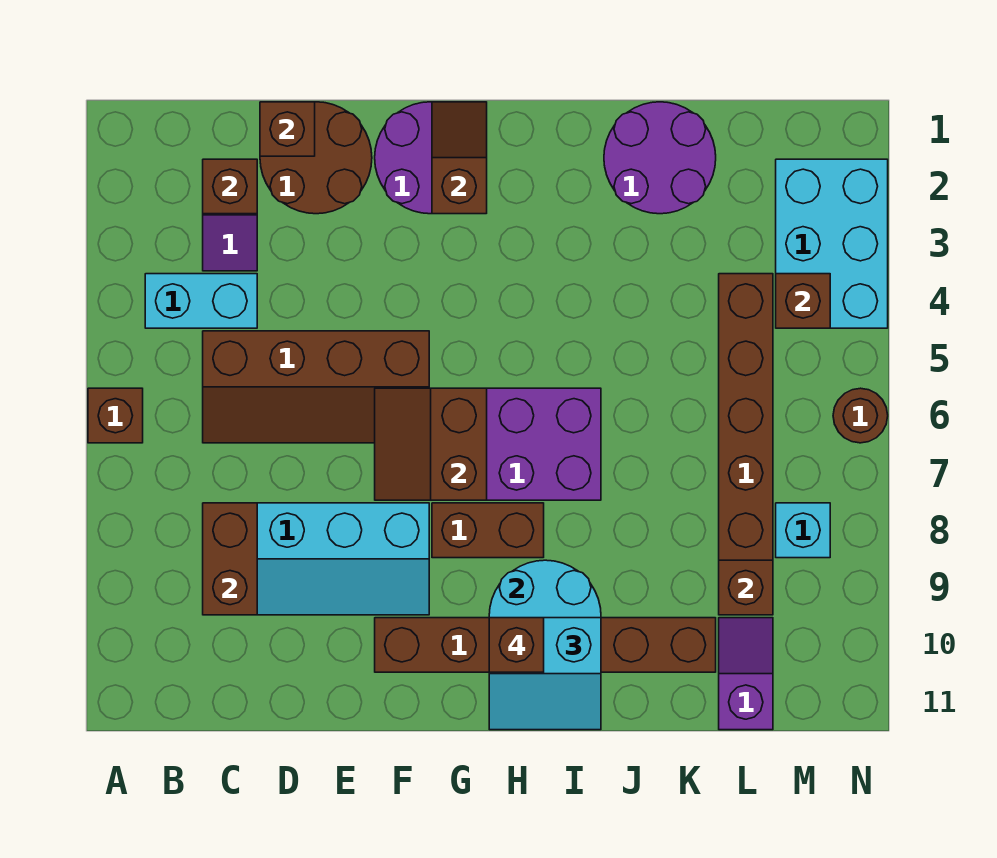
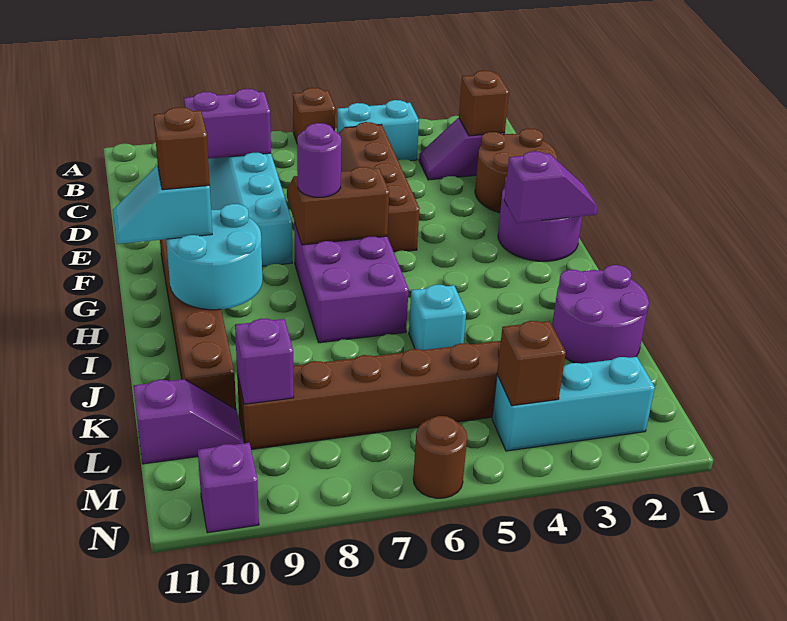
cyan brick B4:C4 level 1 -> cyan brick B4:B5 level 1
brown brick C8:C9 level 2 -> purple brick C8:C9 level 2
brown brick D1 level 2 -> none
brown slope G1:G2 level 2 top 2 -> purple slope G1:G2 level 2 top 2
none -> purple round brick G7 level 3
brown brick G8:H8 level 1 -> none
cyan slope H10:I11 level 3 top 10 -> cyan slope H10:H11 level 3 top 10
brown brick L9 level 2 -> purple brick L9 level 2
cyan brick M2:N4 level 1 -> cyan brick M2:M4 level 1
cyan brick M8 level 1 -> cyan brick J5 level 1
none -> purple brick N10 level 1

